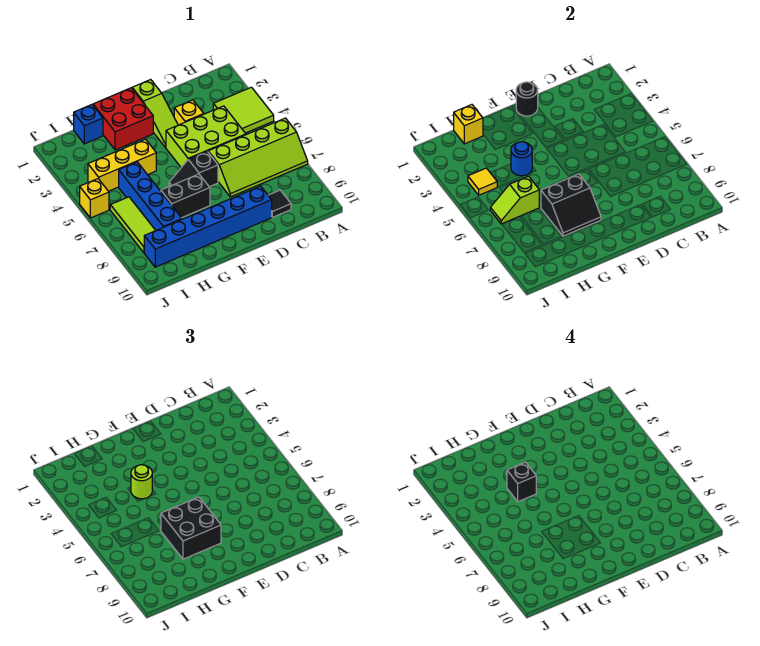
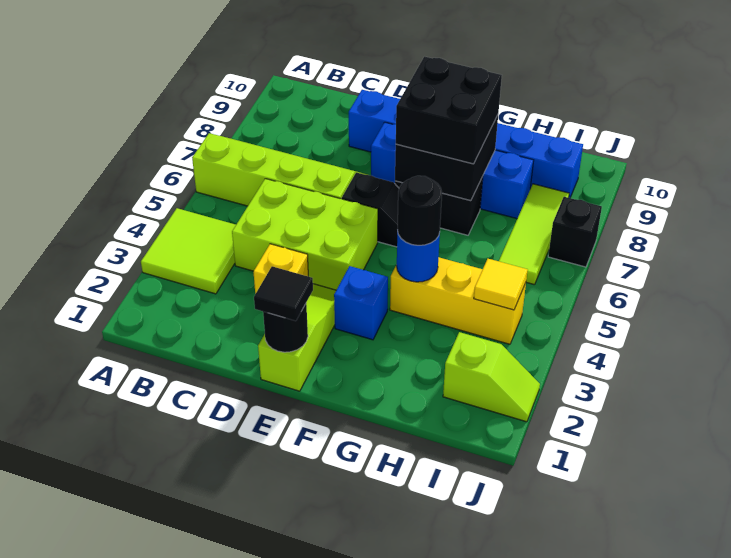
black tile C9 level 1 -> black tile E1 level 3
red brick F1:G2 level 1 -> none
black slope F7:G8 level 2 top 7 -> black brick F7:G8 level 2
lime round brick G4 level 3 -> black round brick G4 level 3
black brick G4 level 4 -> black brick J7 level 1
blue brick H1 level 1 -> blue brick F3 level 1
yellow brick H1 level 2 -> none
blue brick H5:H8 level 1 -> blue brick E8:H8 level 1
lime slope H6:I6 level 2 top H -> lime slope I2:J2 level 1 top I
yellow brick J5 level 1 -> none

